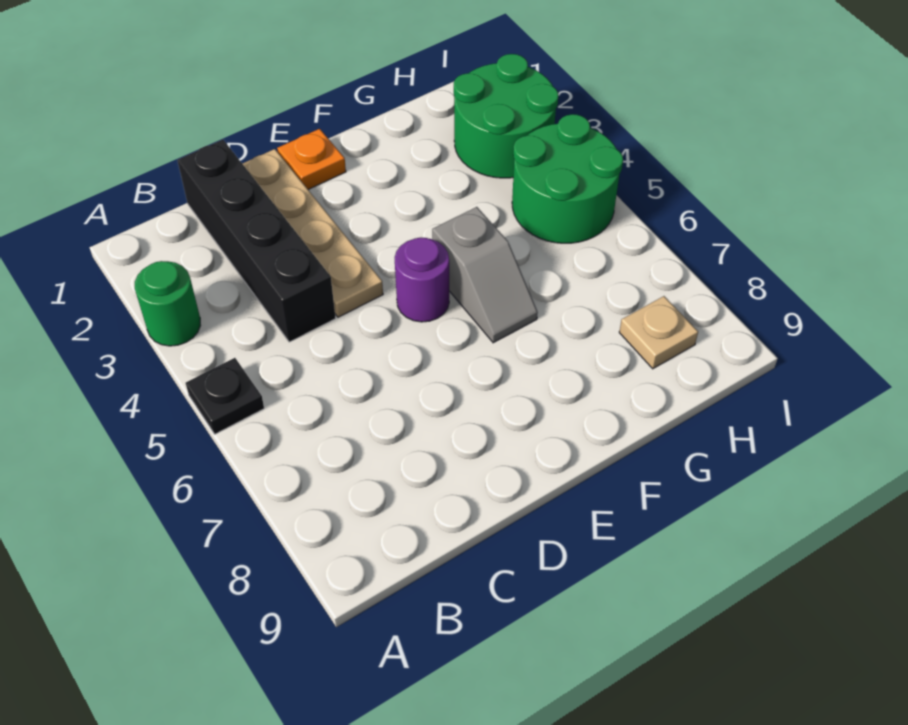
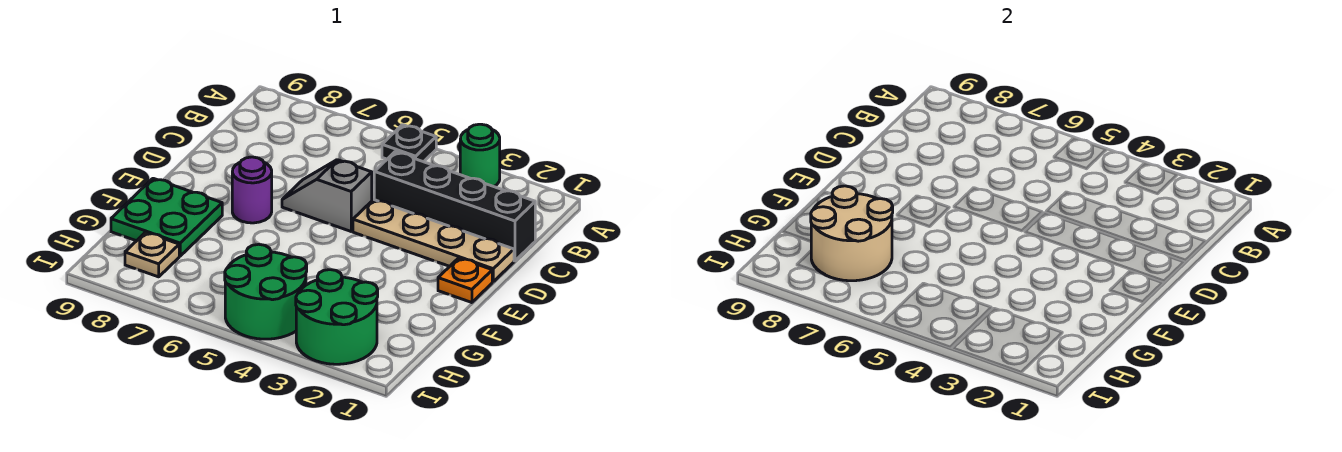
purple round brick E5 level 1 -> purple round brick E7 level 1
grey slope F5:F6 level 1 top 5 -> grey slope D5:D6 level 1 top 5
none -> green plate F8:G9 level 1
none -> tan round brick G7:H8 level 2

